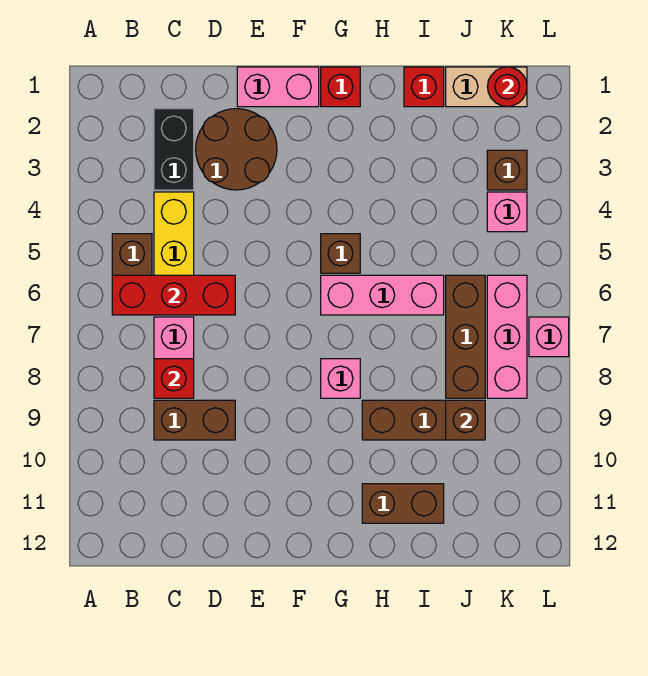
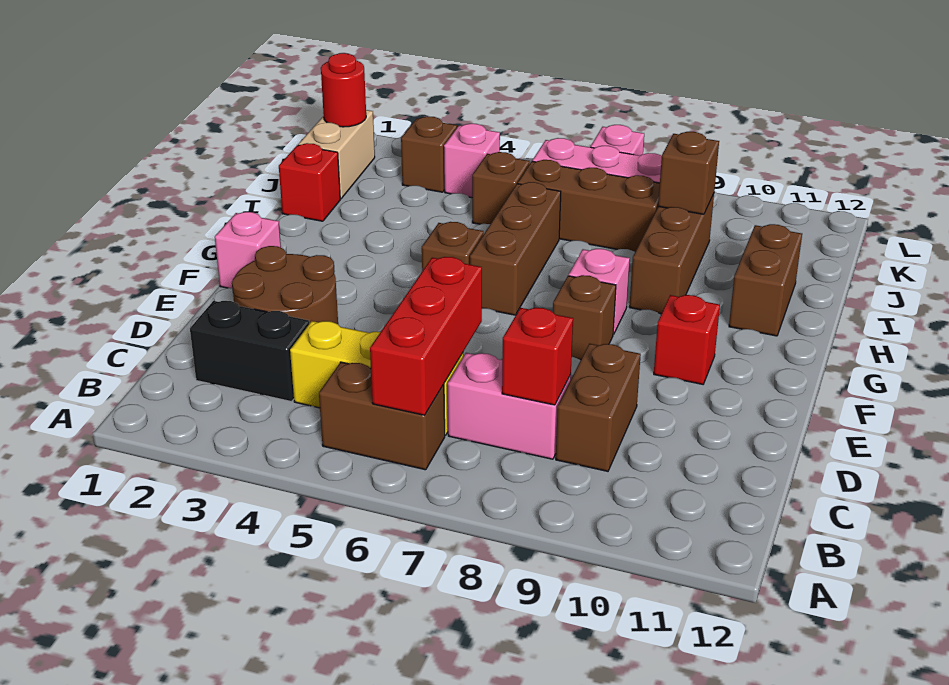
pink brick E1:F1 level 1 -> pink brick F1 level 1
none -> brown brick F8 level 1
red brick G1 level 1 -> red brick F10 level 1
pink brick G6:I6 level 1 -> brown brick G6:I6 level 1
none -> brown brick J5 level 1

